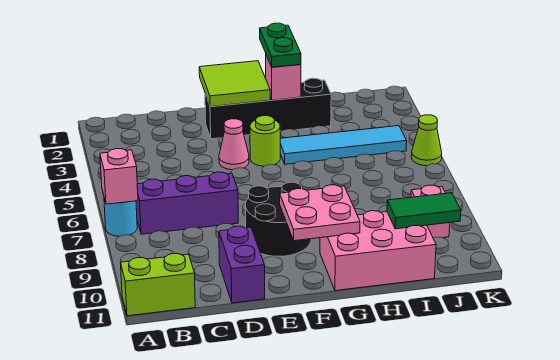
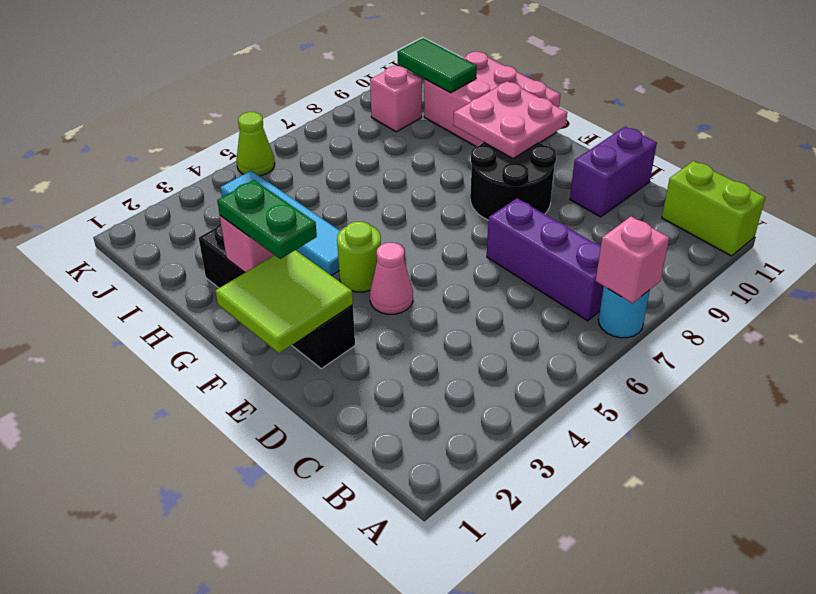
green plate G1:G2 level 3 -> green plate F2:G2 level 3

